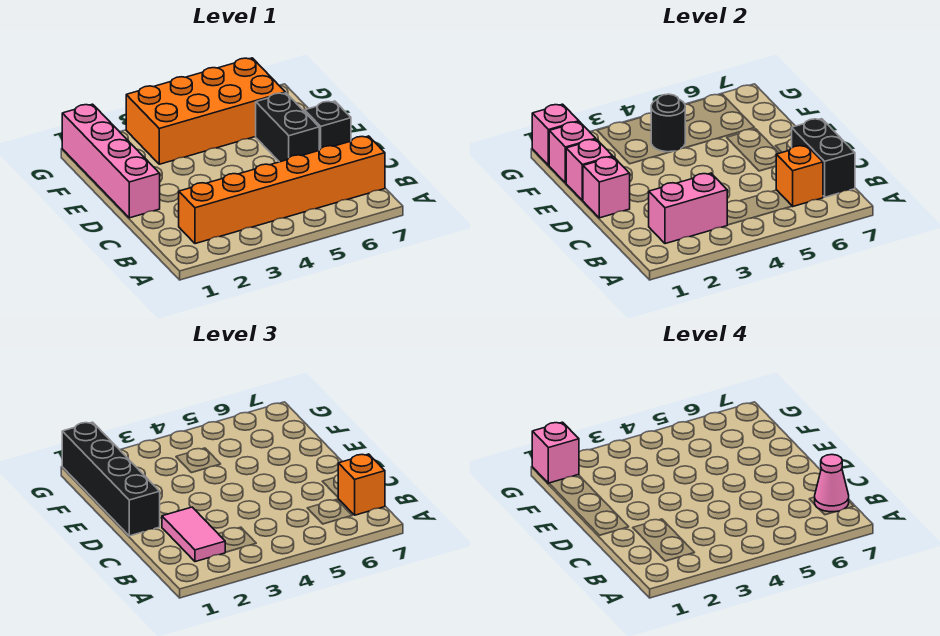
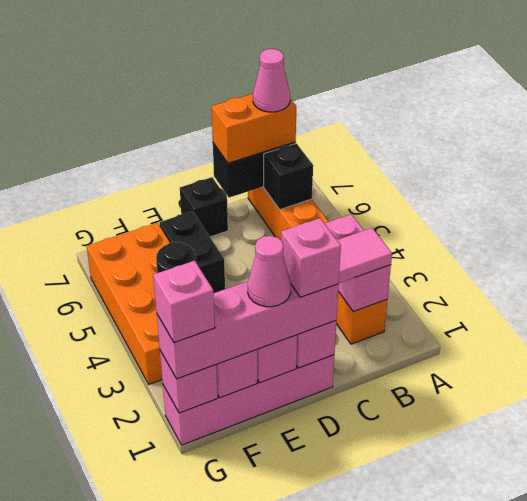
orange brick B6 level 2 -> black brick B6 level 2
orange brick B7 level 3 -> orange brick B7:C7 level 3
black brick D1:G1 level 3 -> pink brick D1:G1 level 3
none -> pink brick D1 level 4
black brick D6:E6 level 1 -> black brick E5:E6 level 1
none -> pink cone E1 level 4

